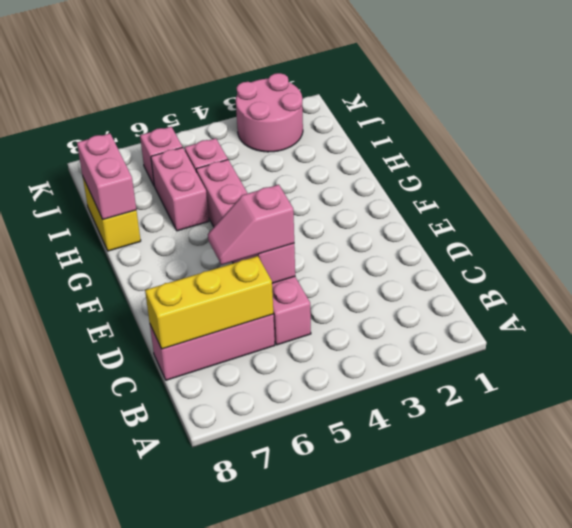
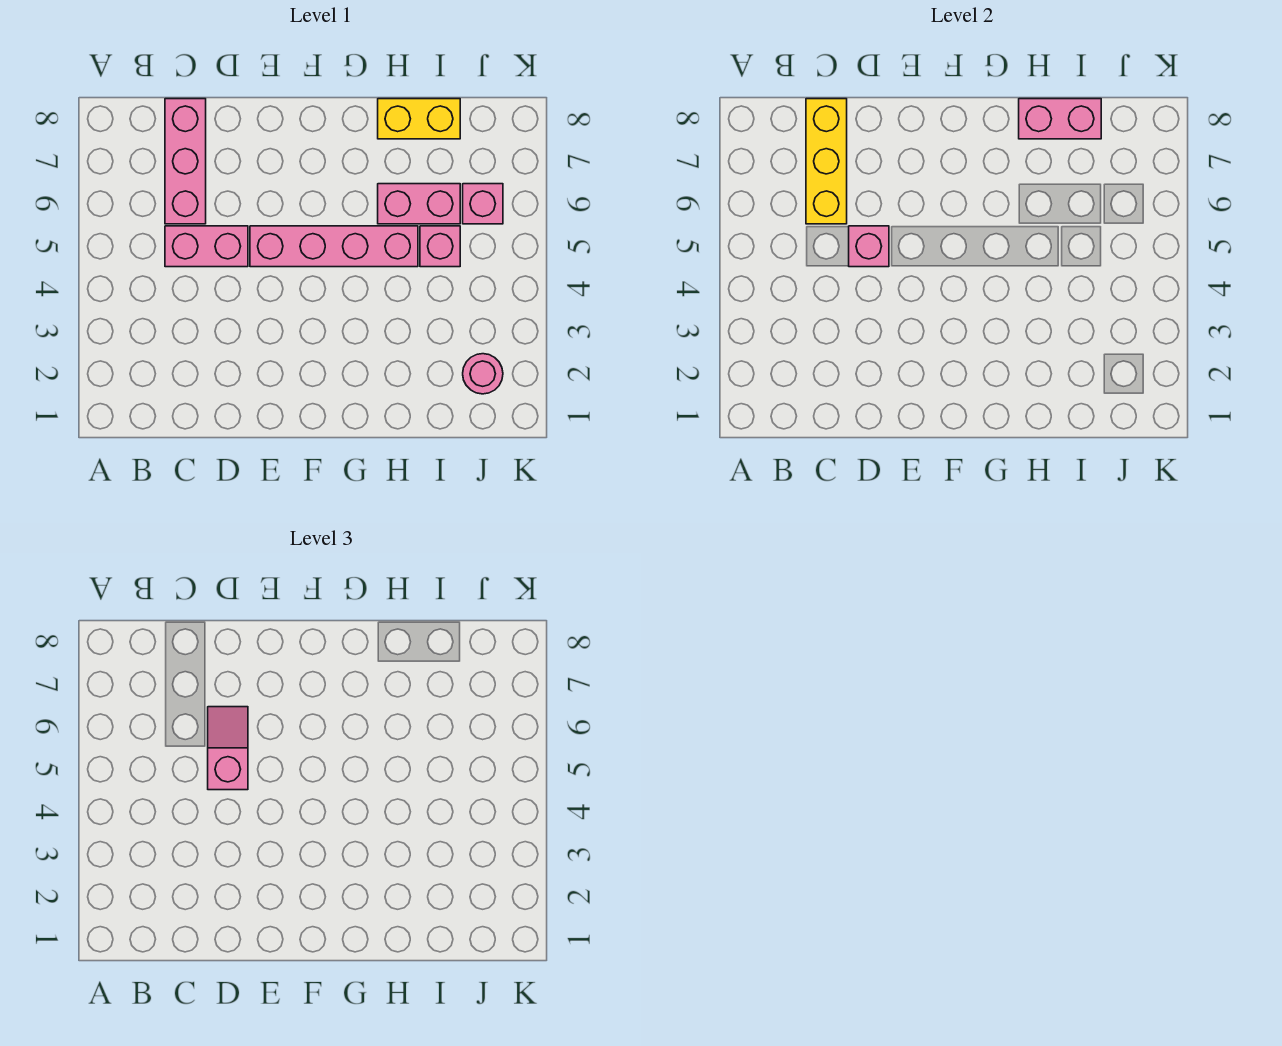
pink round brick J2:K3 level 1 -> pink round brick J2 level 1

